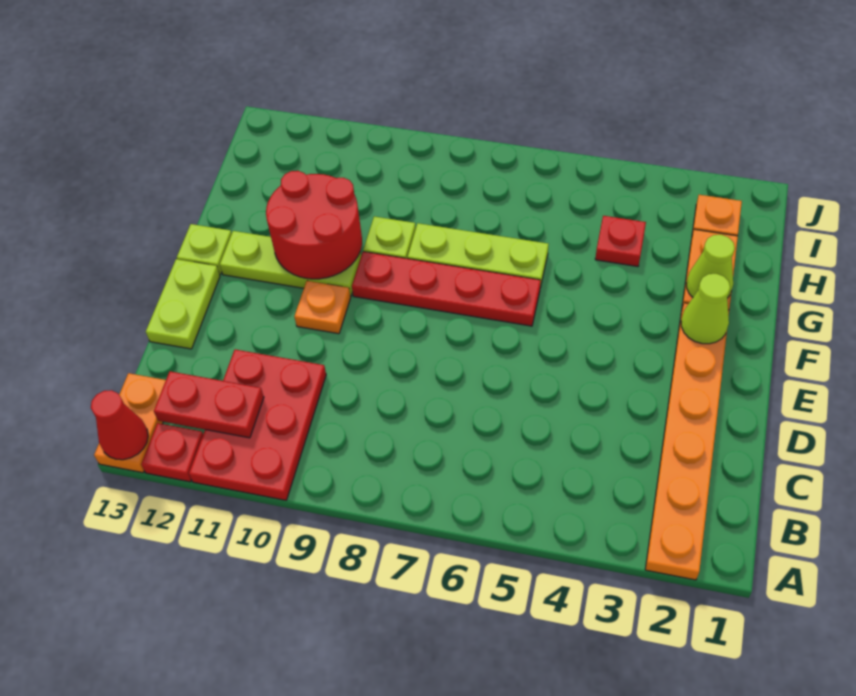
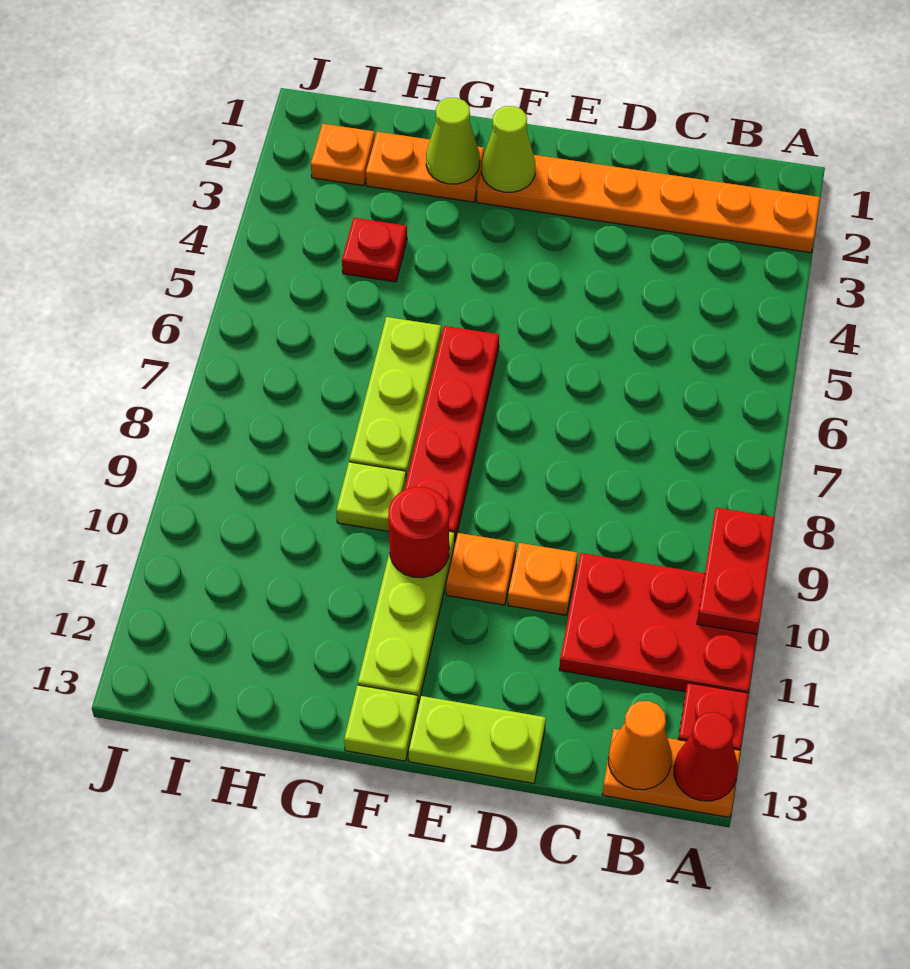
red plate B11:B12 level 2 -> red plate A9:A10 level 2
none -> orange cone B13 level 2
none -> orange plate D10 level 1
red round brick F10:G11 level 2 -> red round brick F10 level 2

